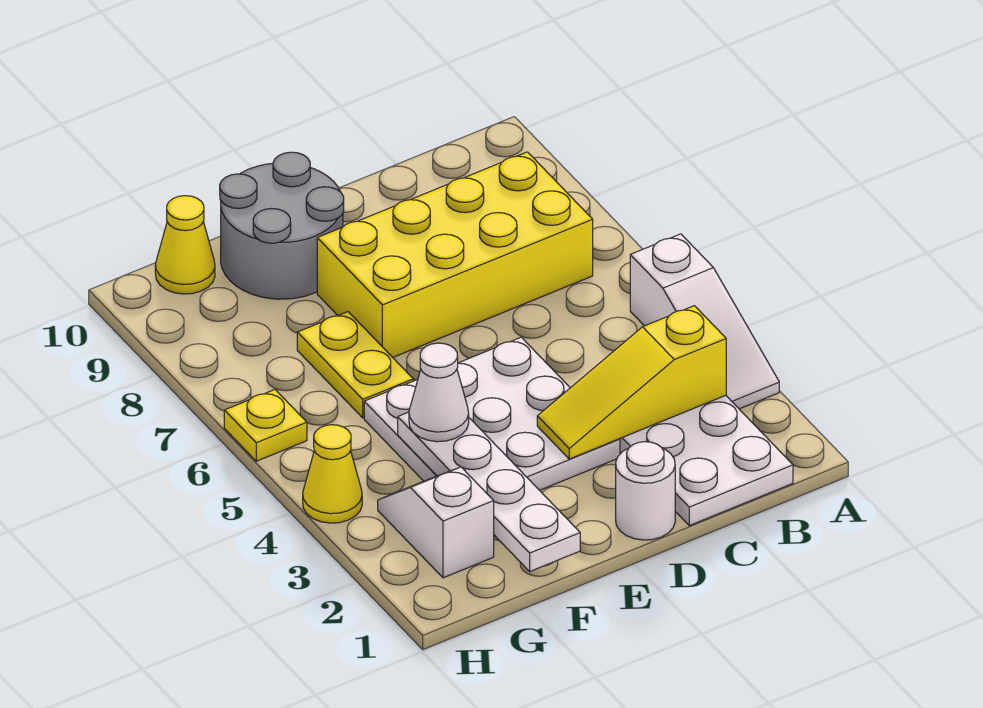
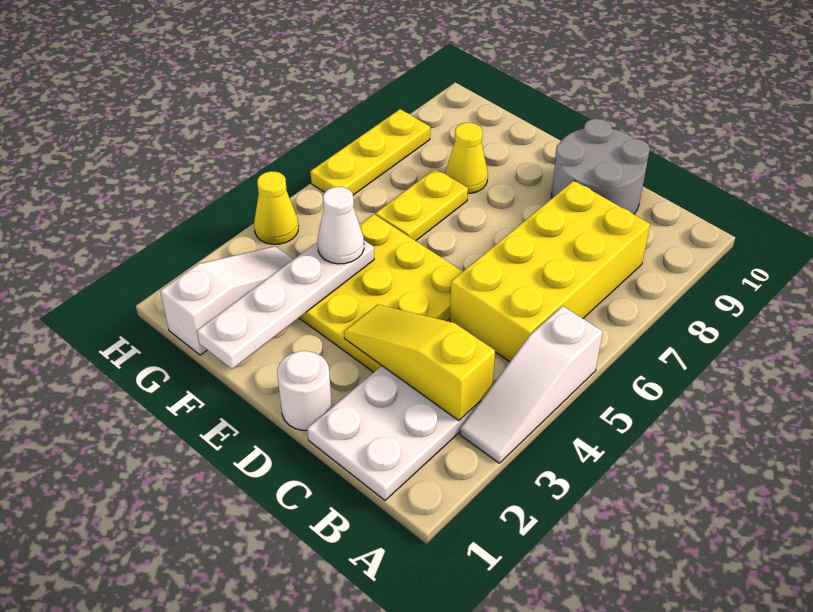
yellow brick B7:E8 level 1 -> yellow brick B5:C8 level 1
white plate D3:F5 level 1 -> yellow plate D3:F5 level 1
grey round brick E9:F10 level 1 -> grey round brick C9:D10 level 1
white slope G2:G3 level 1 top 2 -> white slope G1:G3 level 1 top 1
yellow cone G10 level 1 -> yellow cone F8 level 1
yellow plate H6 level 1 -> yellow plate H6:H8 level 1

